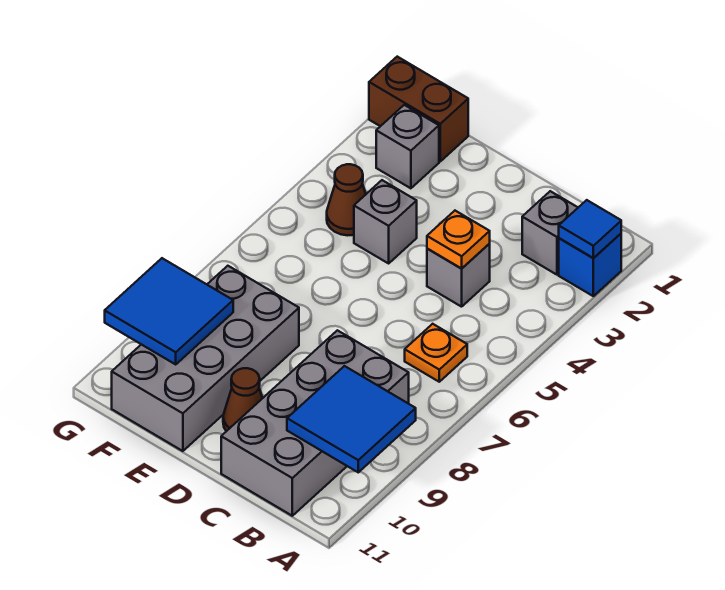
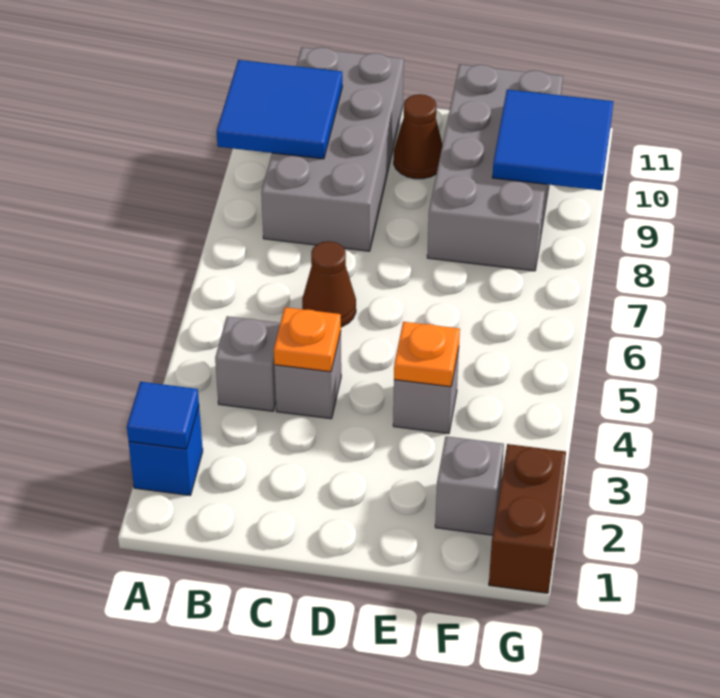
grey brick B2 level 1 -> grey brick B4 level 1
orange plate B6 level 1 -> orange plate E4 level 2
brown brick F1:G1 level 1 -> brown brick G1:G2 level 1
brown cone F4 level 1 -> brown cone C6 level 1

